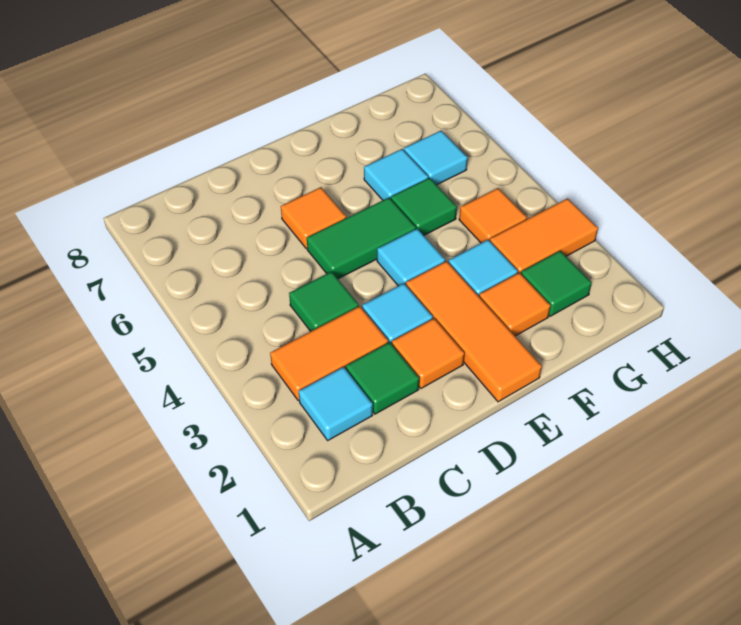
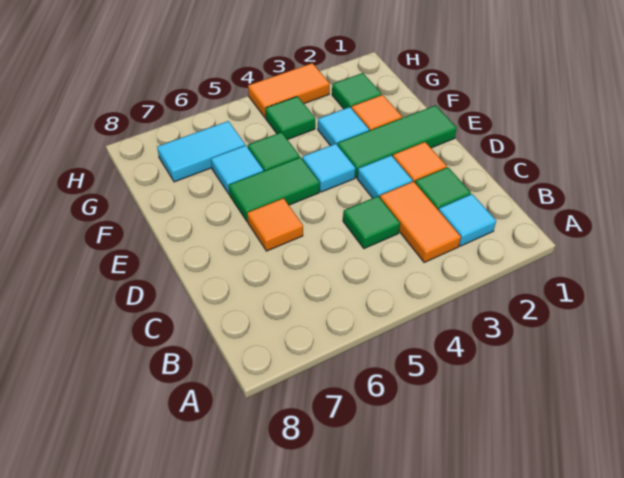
green tile D5:E5 level 1 -> green tile E5:E6 level 1
orange tile E1:E3 level 1 -> green tile E1:E3 level 1
orange tile G3:H3 level 1 -> orange tile H3:H4 level 1
orange tile G4 level 1 -> green tile G4 level 1
cyan tile G6 level 1 -> cyan tile G6:G7 level 1

